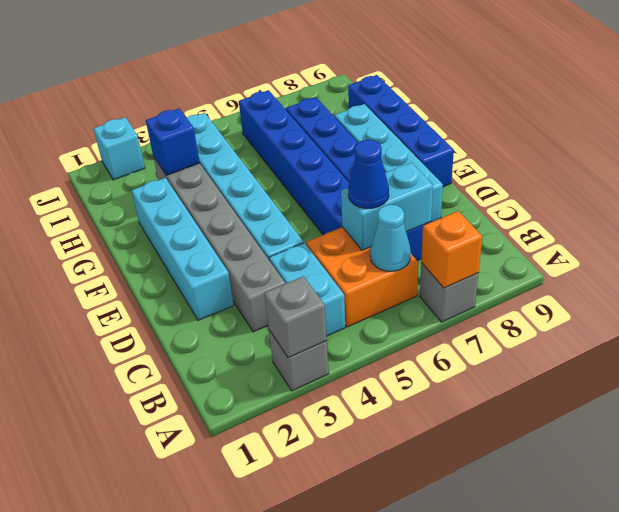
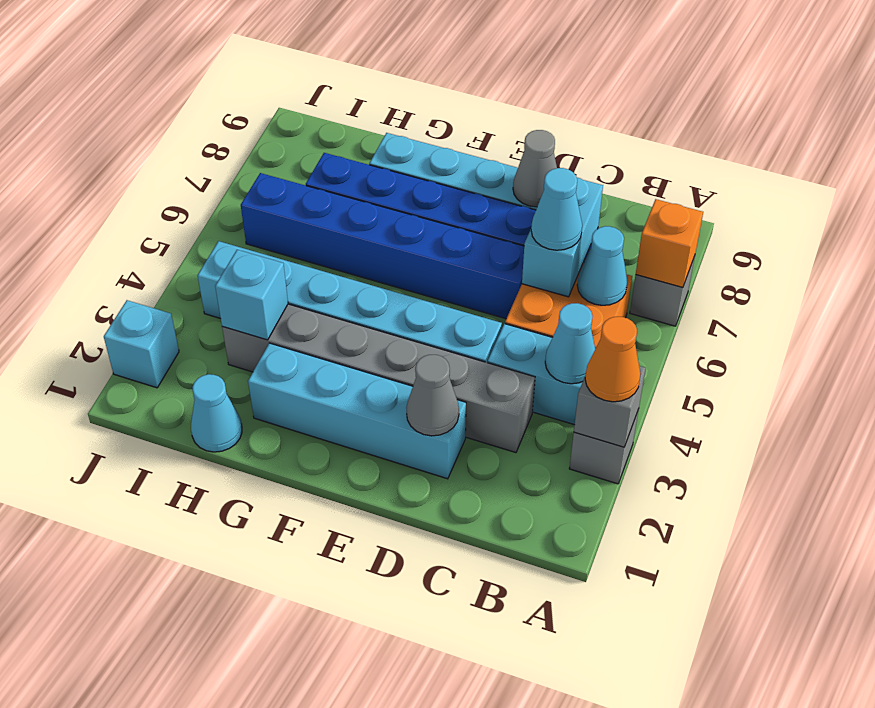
none -> orange cone A3 level 3
none -> cyan cone B4 level 2
blue cone C6 level 3 -> cyan cone C6 level 3
none -> grey cone D2 level 2
none -> grey cone D8 level 2
blue brick E9:H9 level 1 -> none
none -> cyan cone H1 level 1
blue brick H3 level 2 -> cyan brick H3 level 2

